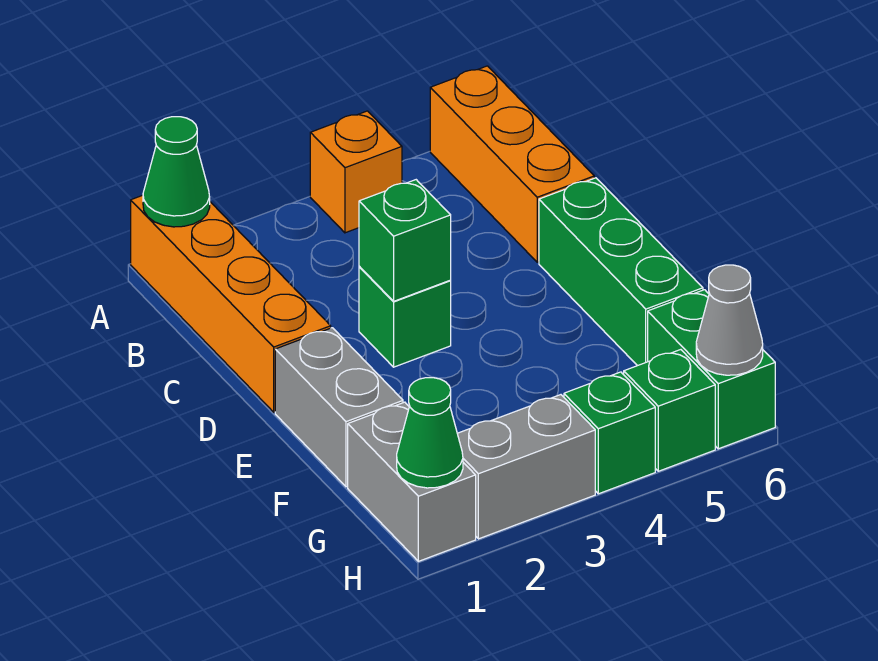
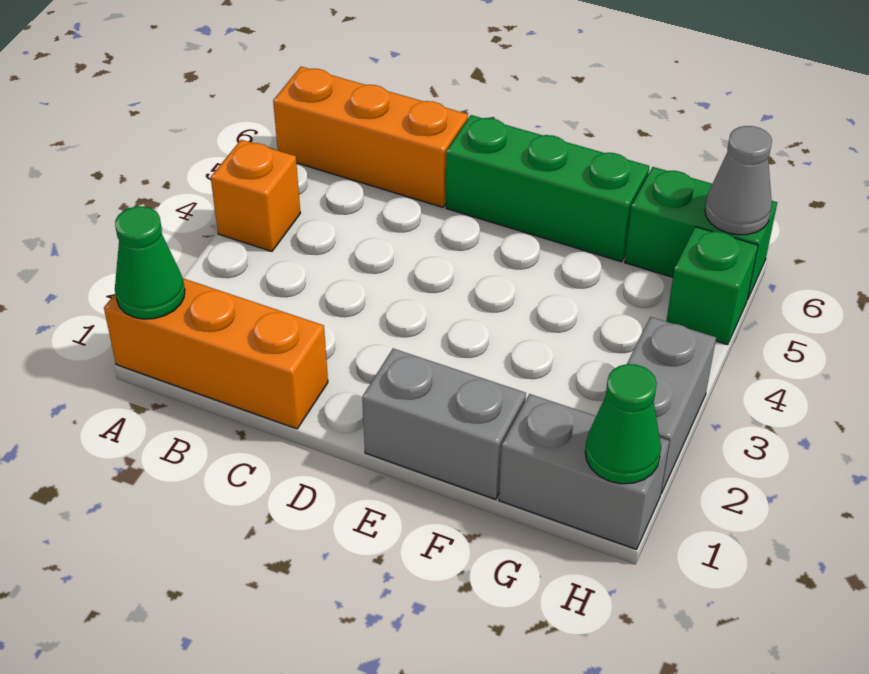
orange brick A1:D1 level 1 -> orange brick A1:C1 level 1
green brick D3 level 1 -> none
green brick D3 level 2 -> none
green brick H4 level 1 -> none

